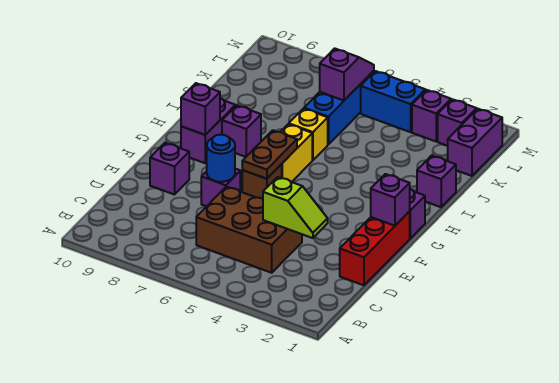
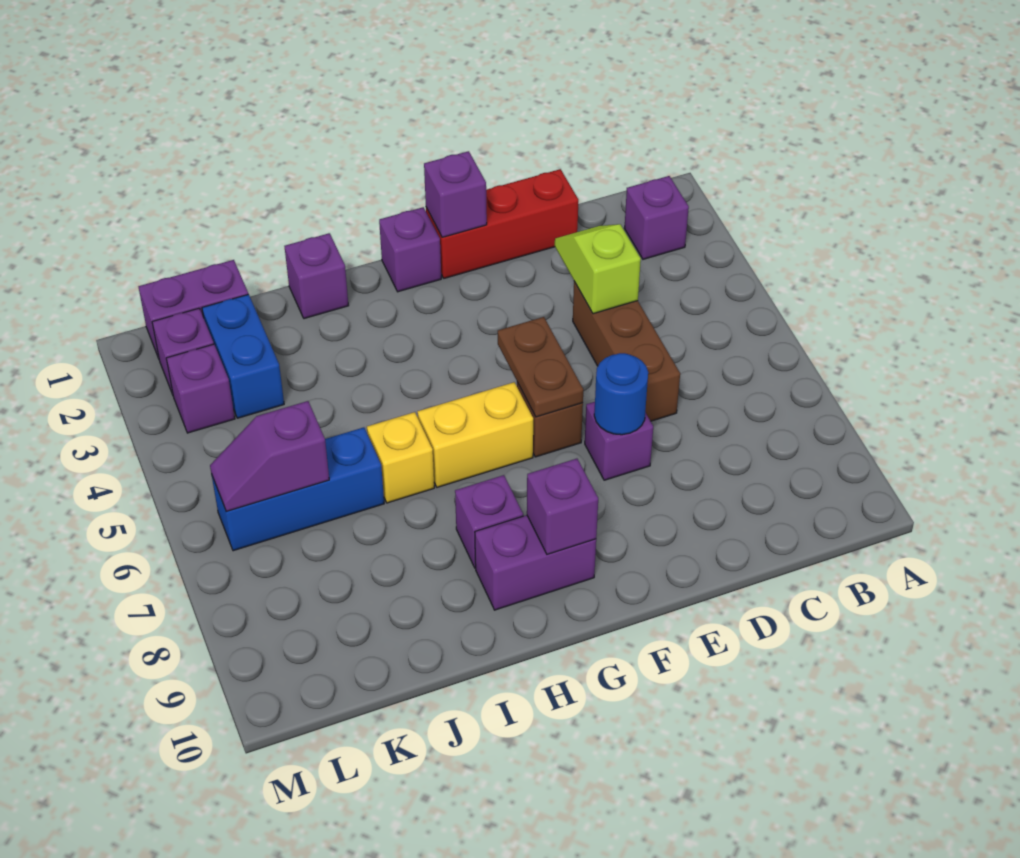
brown brick C4:D6 level 1 -> brown brick D4:D6 level 1
purple brick E9 level 1 -> purple brick B2 level 1
brown plate F6:G6 level 2 -> brown plate F5:F6 level 2
blue brick L4:L5 level 1 -> blue brick K2:K3 level 1

